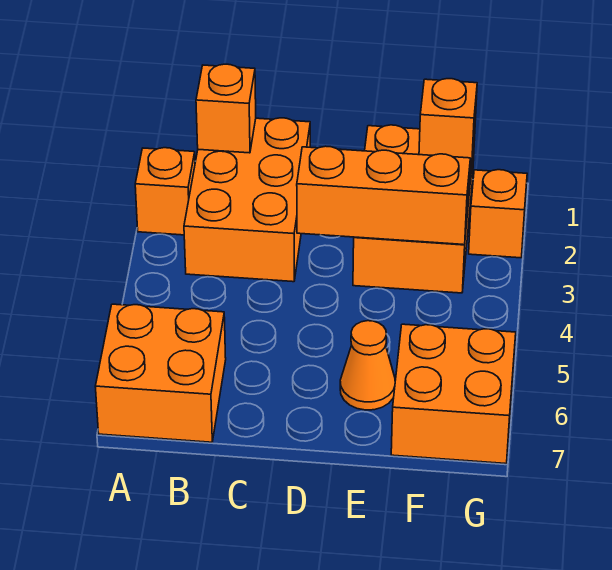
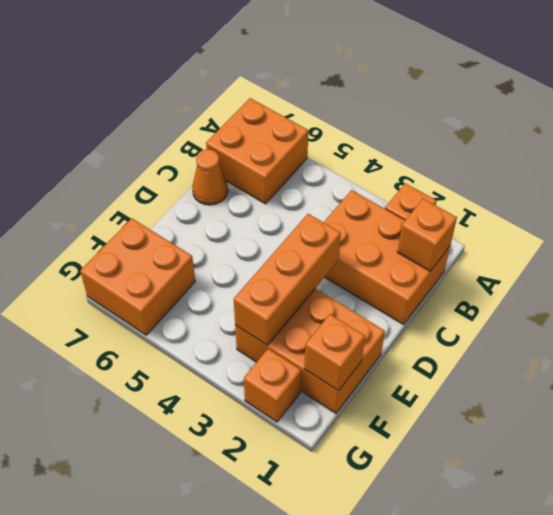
orange cone E6 level 1 -> orange cone C7 level 1

